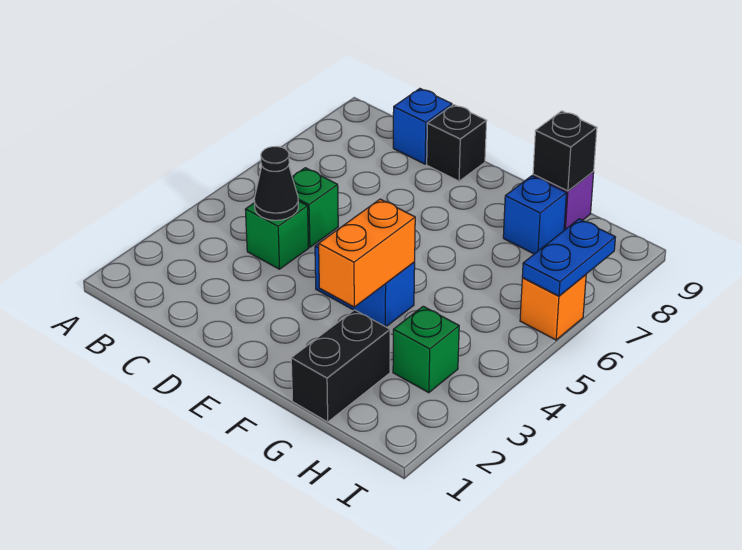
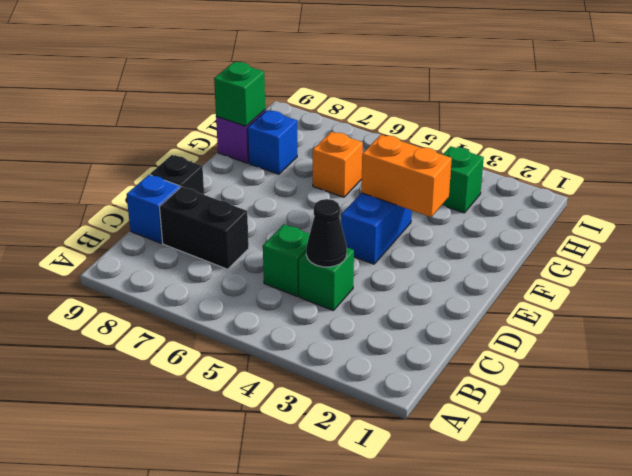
black brick G1:G2 level 1 -> black brick C7:C8 level 1
black brick G9 level 2 -> green brick G9 level 2
orange brick I6 level 1 -> orange brick G6 level 1
blue plate I6:I7 level 2 -> none

